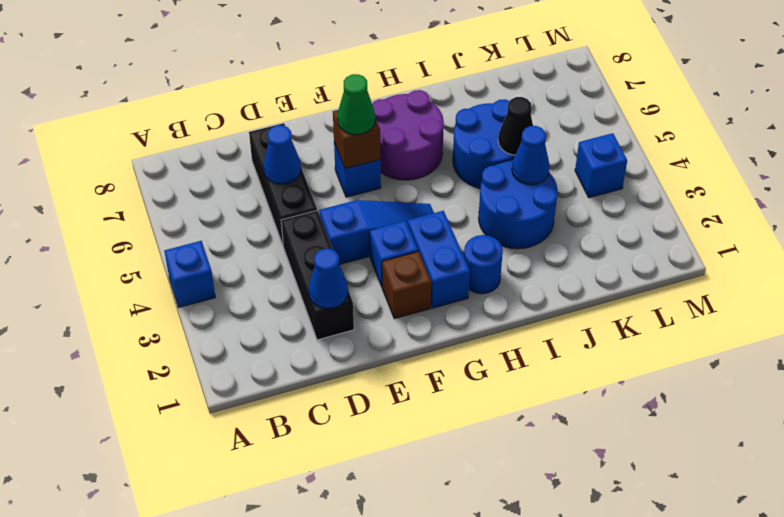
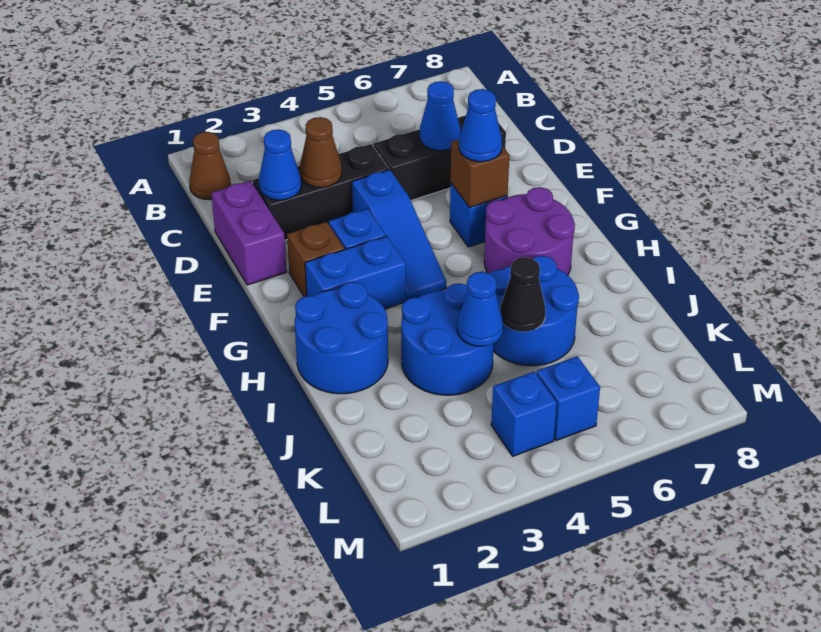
blue brick A4 level 1 -> blue brick L5 level 1
none -> brown cone B1 level 1
none -> purple brick D1:E1 level 1
none -> brown cone D3 level 2
green cone F6 level 3 -> blue cone F6 level 3
blue round brick H2 level 1 -> blue round brick H1:I2 level 1

